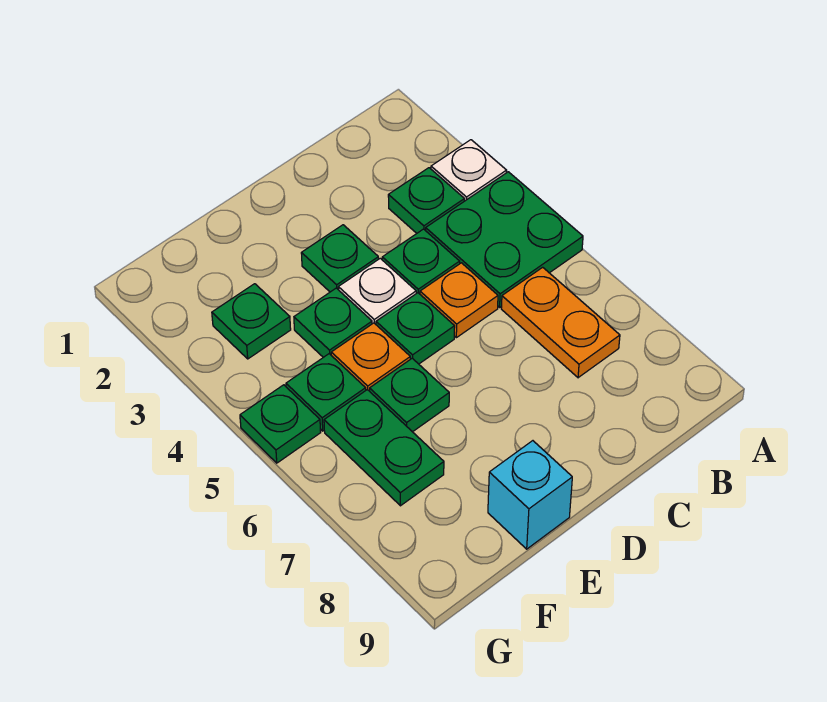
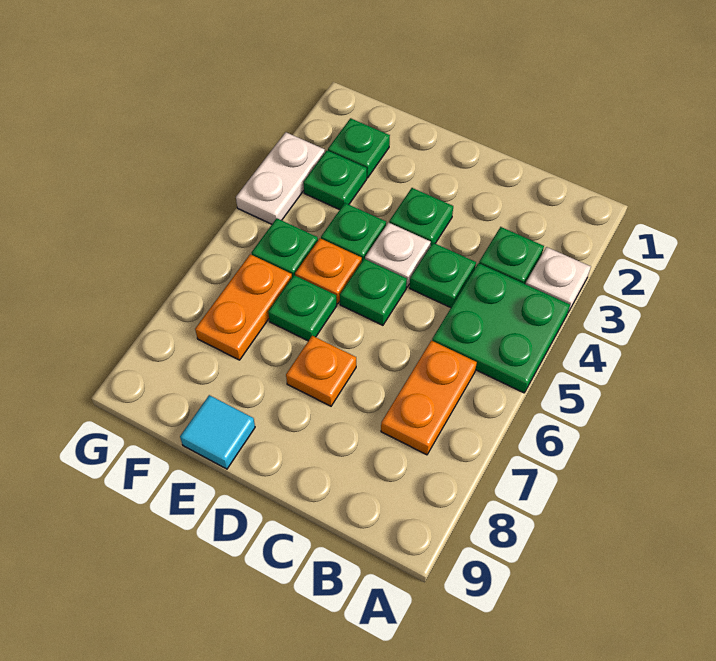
orange plate C5 level 1 -> orange plate D7 level 1
cyan brick E9 level 1 -> cyan tile E9 level 1
green plate F6:F7 level 1 -> orange plate F6:F7 level 1
none -> white plate G3:G4 level 1
green plate G5 level 1 -> green plate F2 level 1

